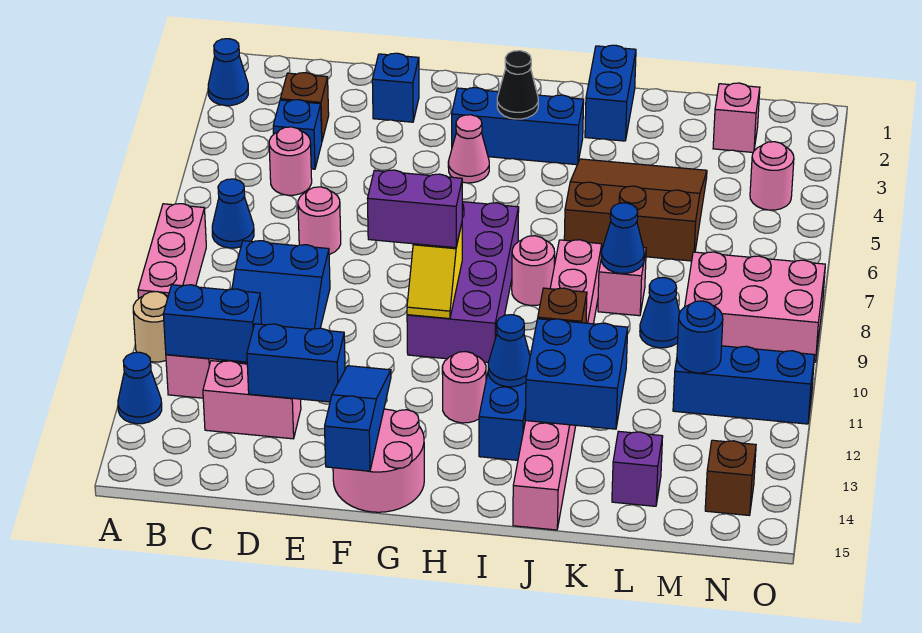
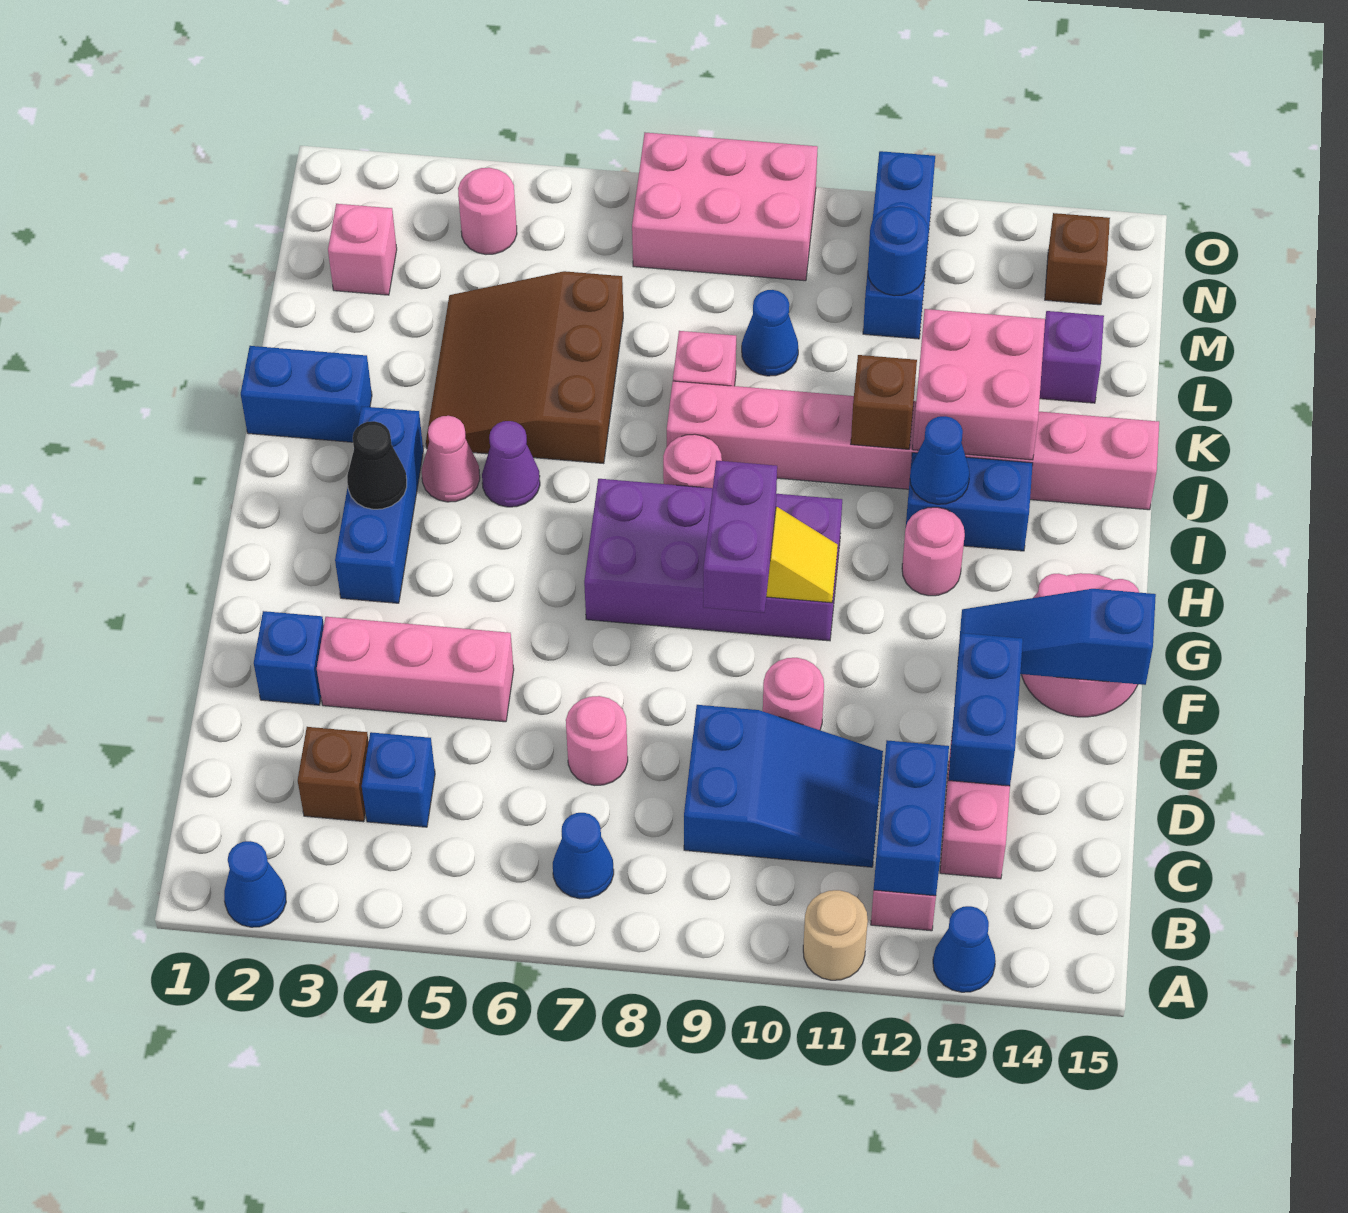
pink brick A8:A10 level 1 -> pink brick E3:E5 level 1
pink round brick C5 level 1 -> pink round brick E10 level 1
pink cone G4 level 1 -> pink cone I4 level 1
none -> purple cone I5 level 1
blue brick J12:K13 level 2 -> pink brick J12:K13 level 2
blue cone K8 level 2 -> none
pink brick M8:O9 level 1 -> pink brick N7:O9 level 1

